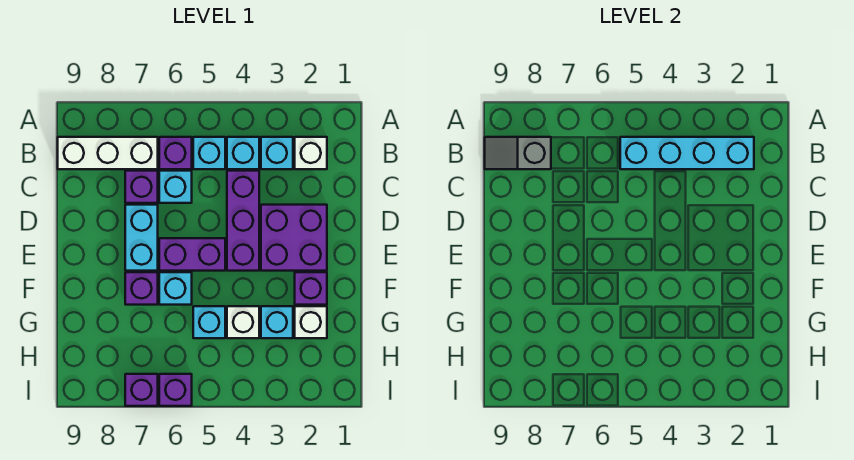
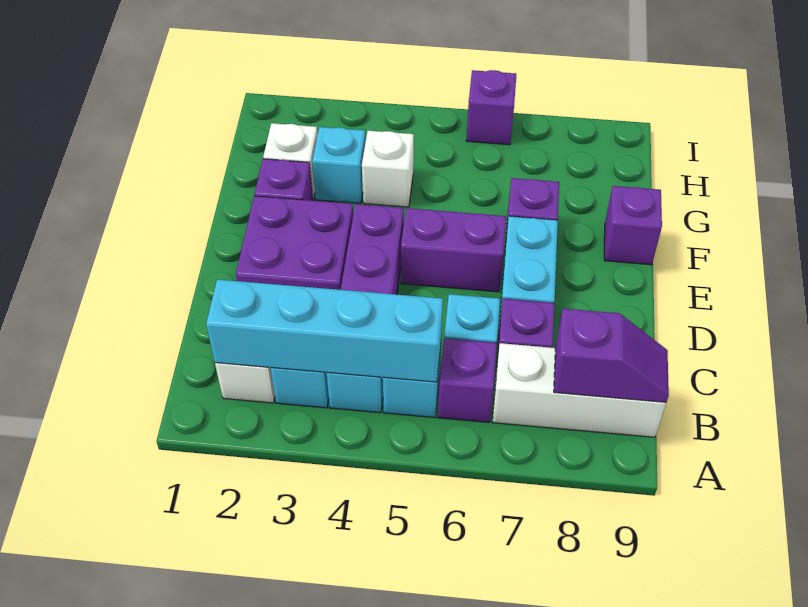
grey slope B8:B9 level 2 top 8 -> purple slope B8:B9 level 2 top 8
cyan brick F6 level 1 -> none
cyan brick G5 level 1 -> none
purple brick I7 level 1 -> purple brick F9 level 1

